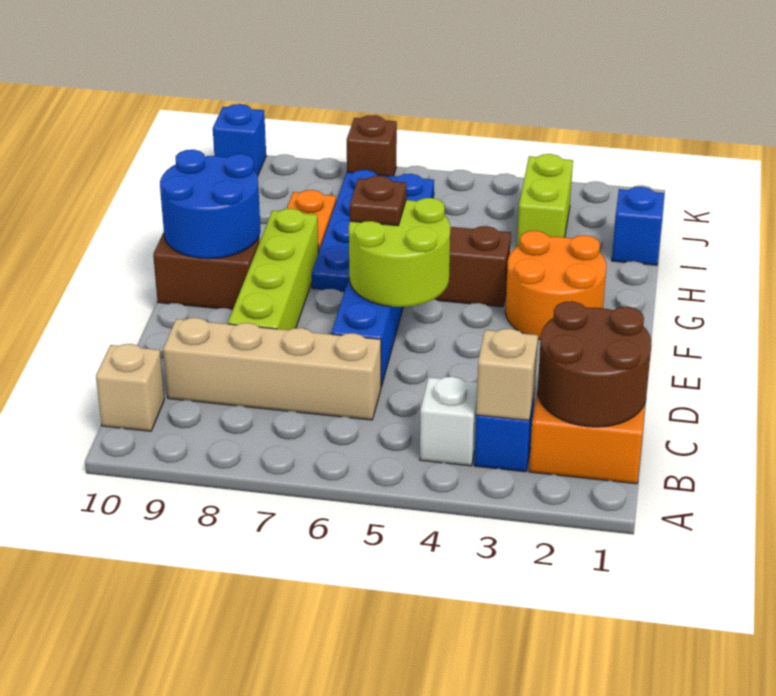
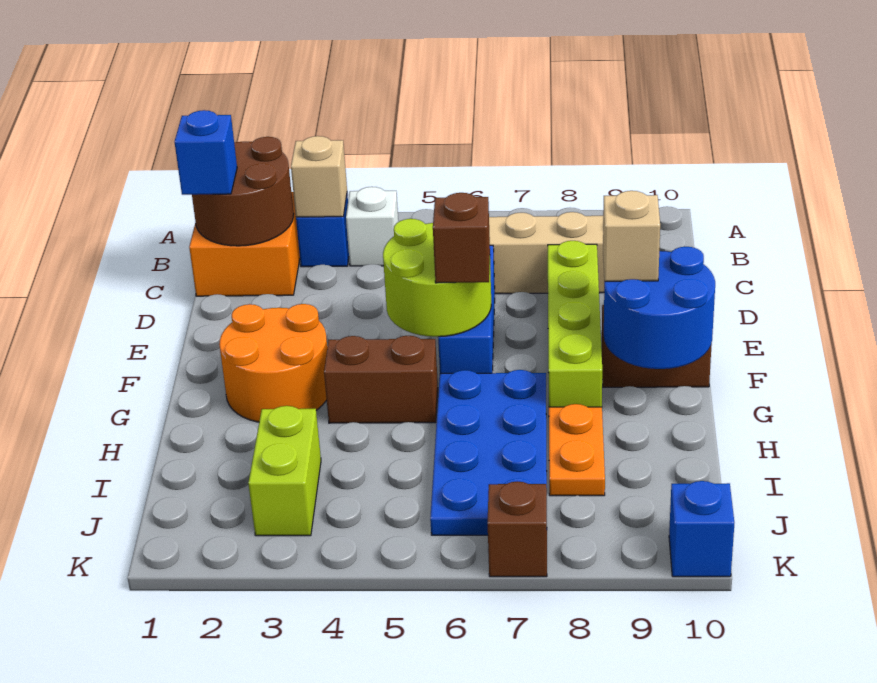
tan brick B10 level 1 -> tan brick F9 level 3
brown plate F6 level 3 -> brown brick F6 level 3
blue brick I1 level 1 -> blue brick C1 level 3

